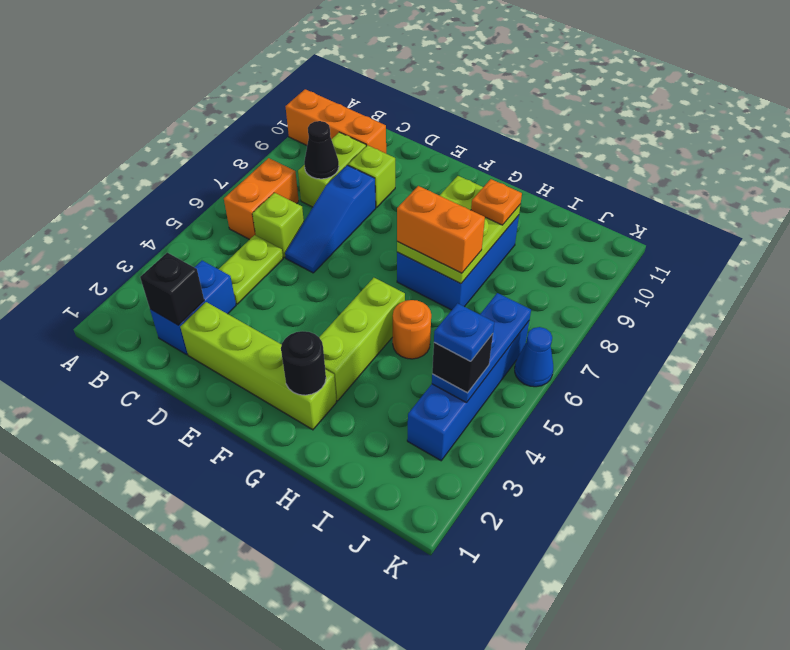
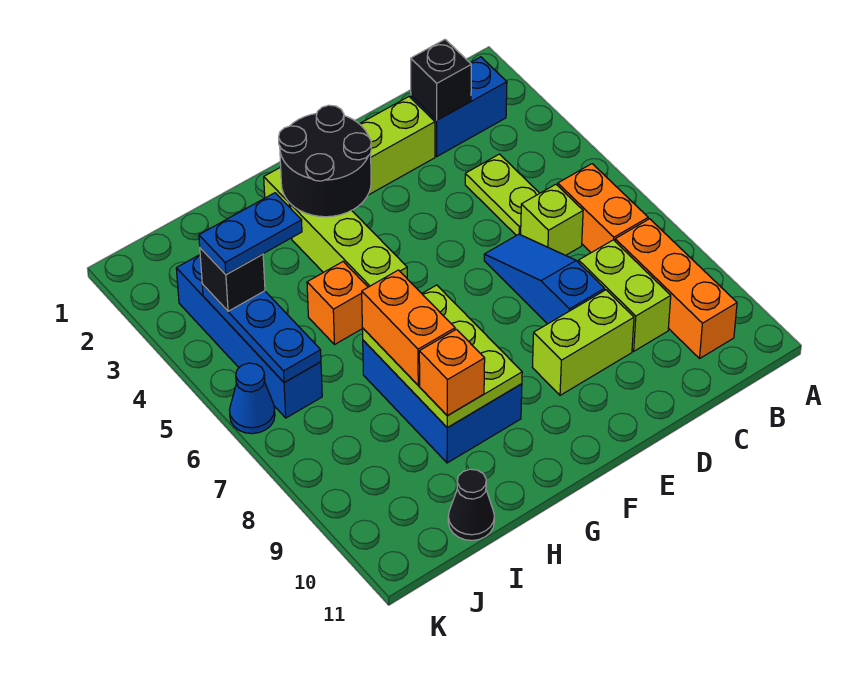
orange brick A10:C10 level 1 -> orange brick B8:B10 level 1
blue brick C2:C3 level 1 -> blue brick B2:C2 level 1
black cone C8 level 2 -> black cone I11 level 1
lime brick D9 level 1 -> lime brick D9:E9 level 1
black round brick G2 level 2 -> black round brick F2:G3 level 2
orange brick G7:H7 level 3 -> orange brick H7:H8 level 3
orange round brick H5 level 1 -> orange brick H5 level 1
orange plate H9 level 3 -> orange brick H9 level 3
blue plate J4 level 4 -> blue plate I4:J4 level 4

